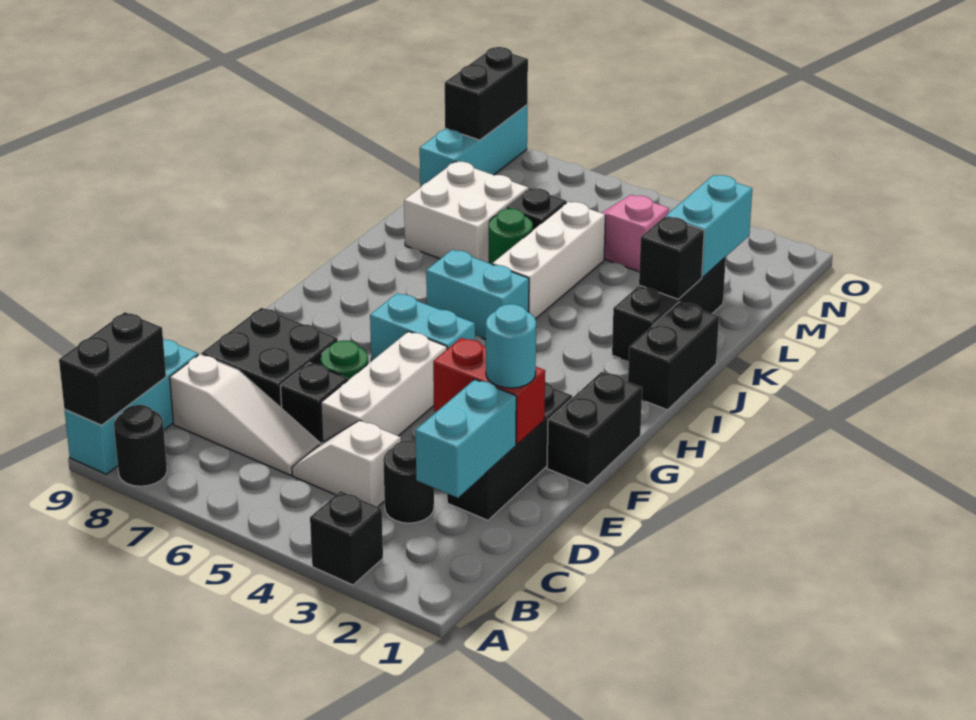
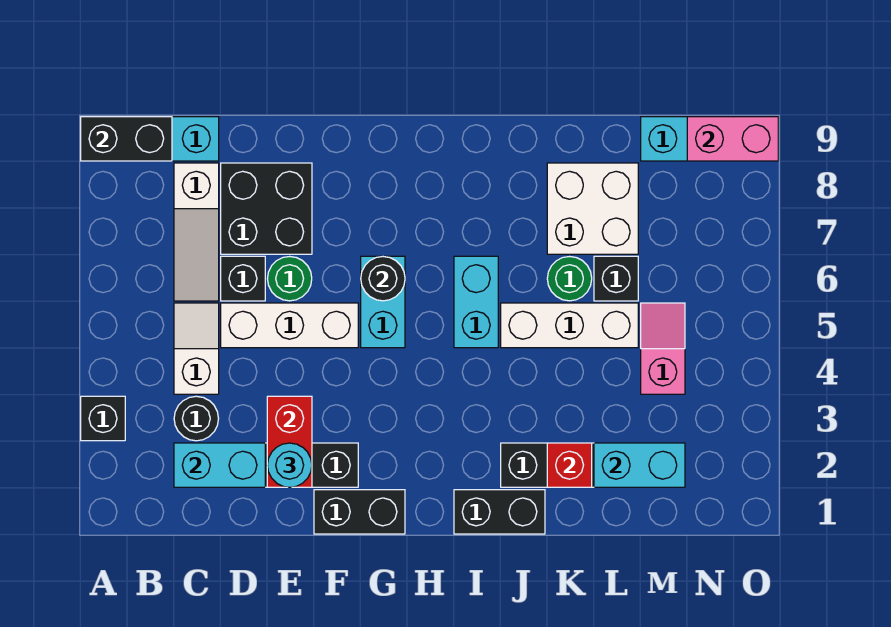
black round brick A8 level 1 -> black round brick G6 level 2
black brick K2 level 2 -> red brick K2 level 2
black brick N9:O9 level 2 -> pink brick N9:O9 level 2

